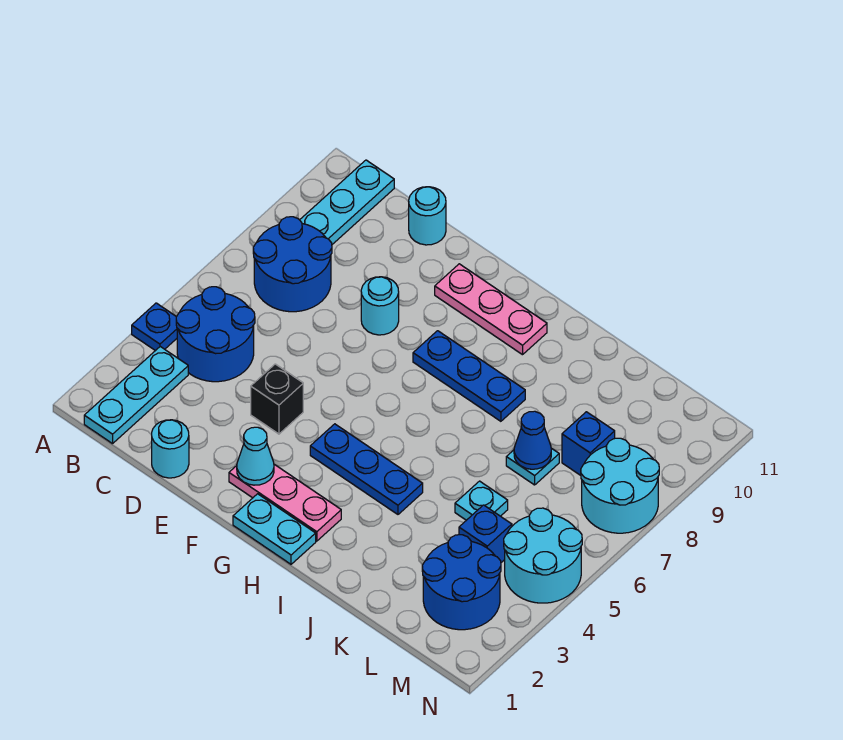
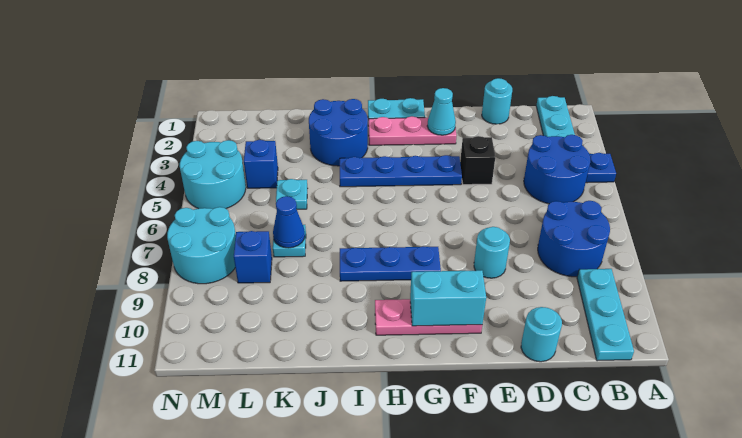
none -> cyan brick F10:G10 level 2
blue plate G4:I4 level 1 -> blue plate F4:I4 level 1
blue round brick L2:M3 level 1 -> blue round brick I2:J3 level 1

